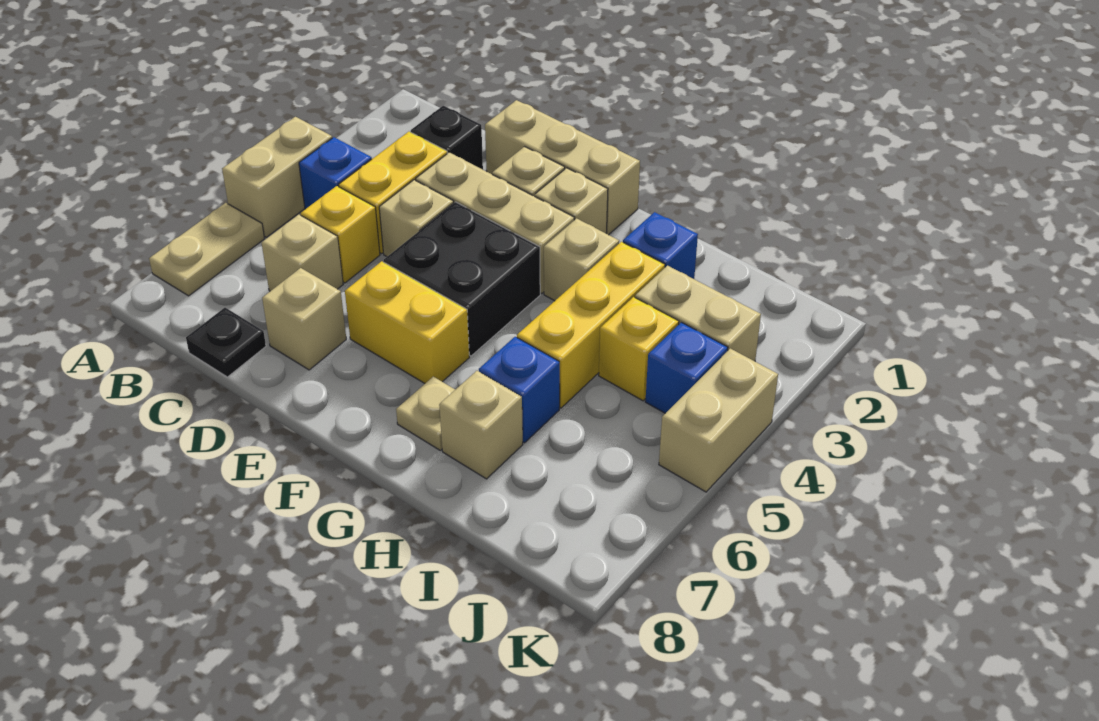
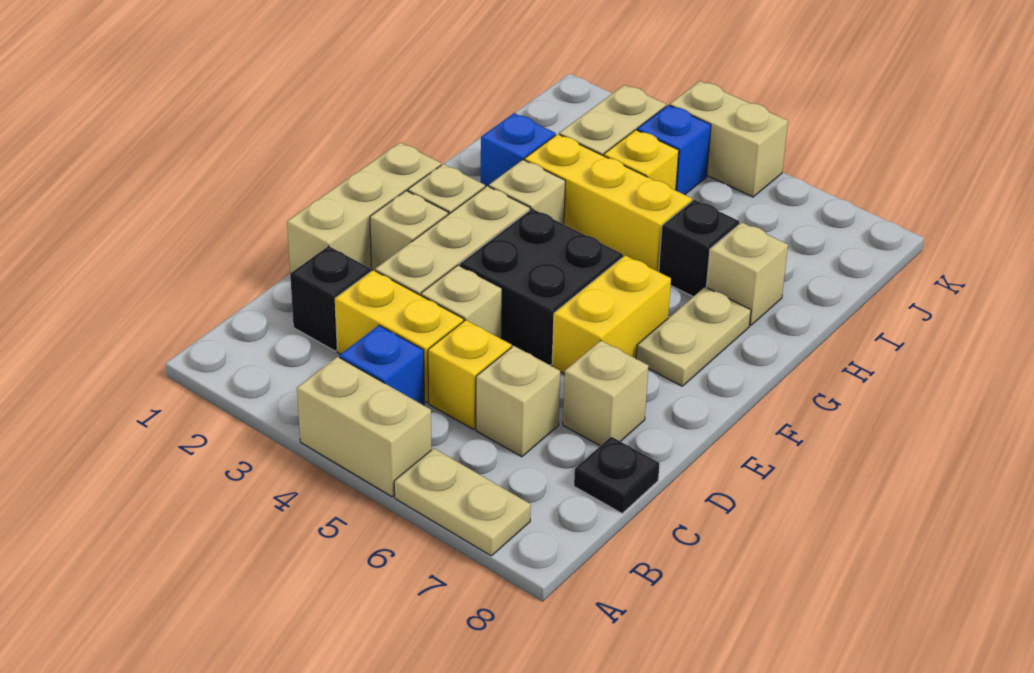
tan plate G7 level 1 -> tan plate F7:G7 level 1
blue brick H6 level 1 -> black brick H6 level 1

